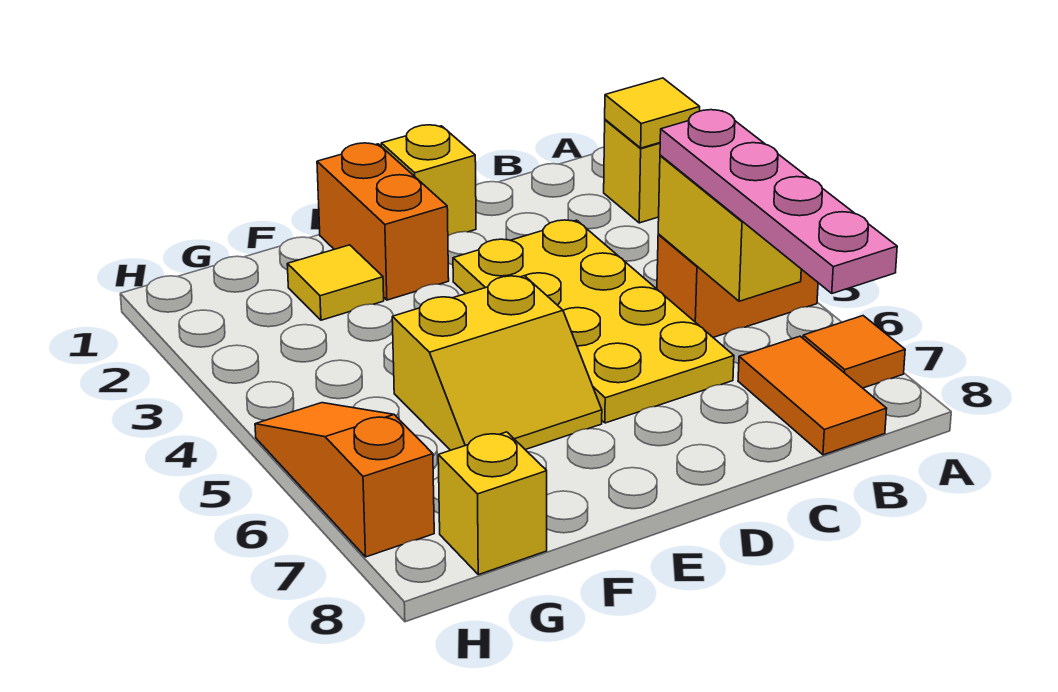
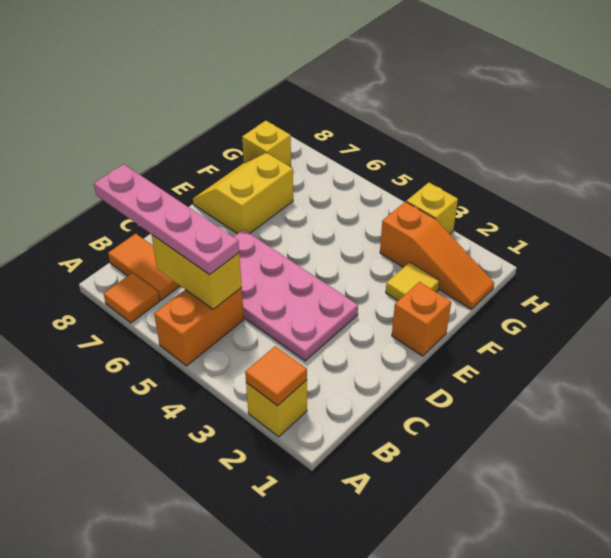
yellow tile A2 level 2 -> orange tile A2 level 2
yellow plate C3:D6 level 1 -> pink plate C3:D6 level 1
yellow brick D1 level 1 -> yellow brick H3 level 1
orange brick E1:E2 level 1 -> orange brick E1 level 1
yellow slope E5:F6 level 1 top 5 -> yellow slope E7:F8 level 1 top 7
orange slope H5:H7 level 1 top 7 -> orange slope G1:G3 level 1 top 3

